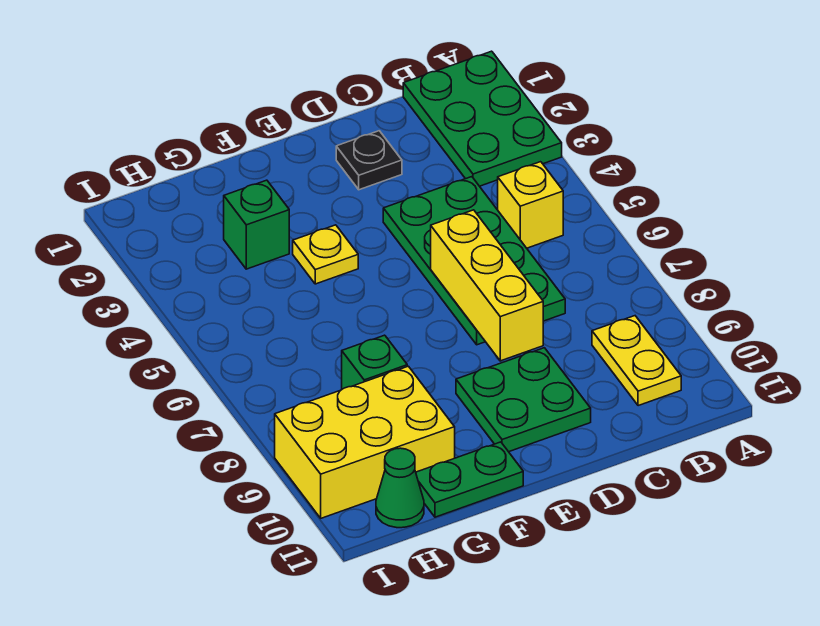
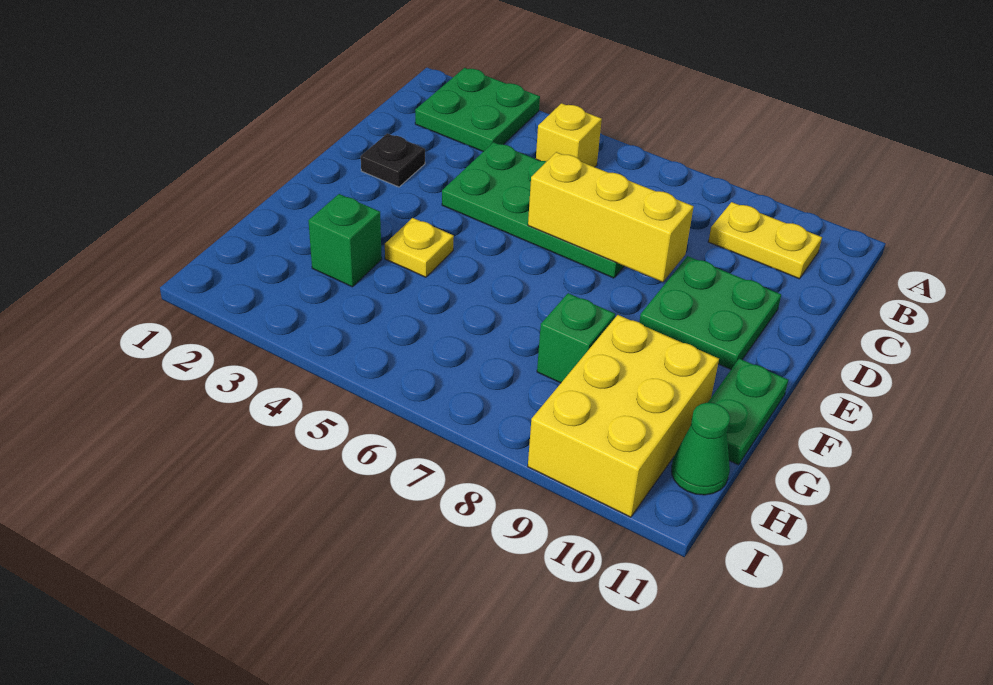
green plate A1:B3 level 1 -> green plate A2:B3 level 1

